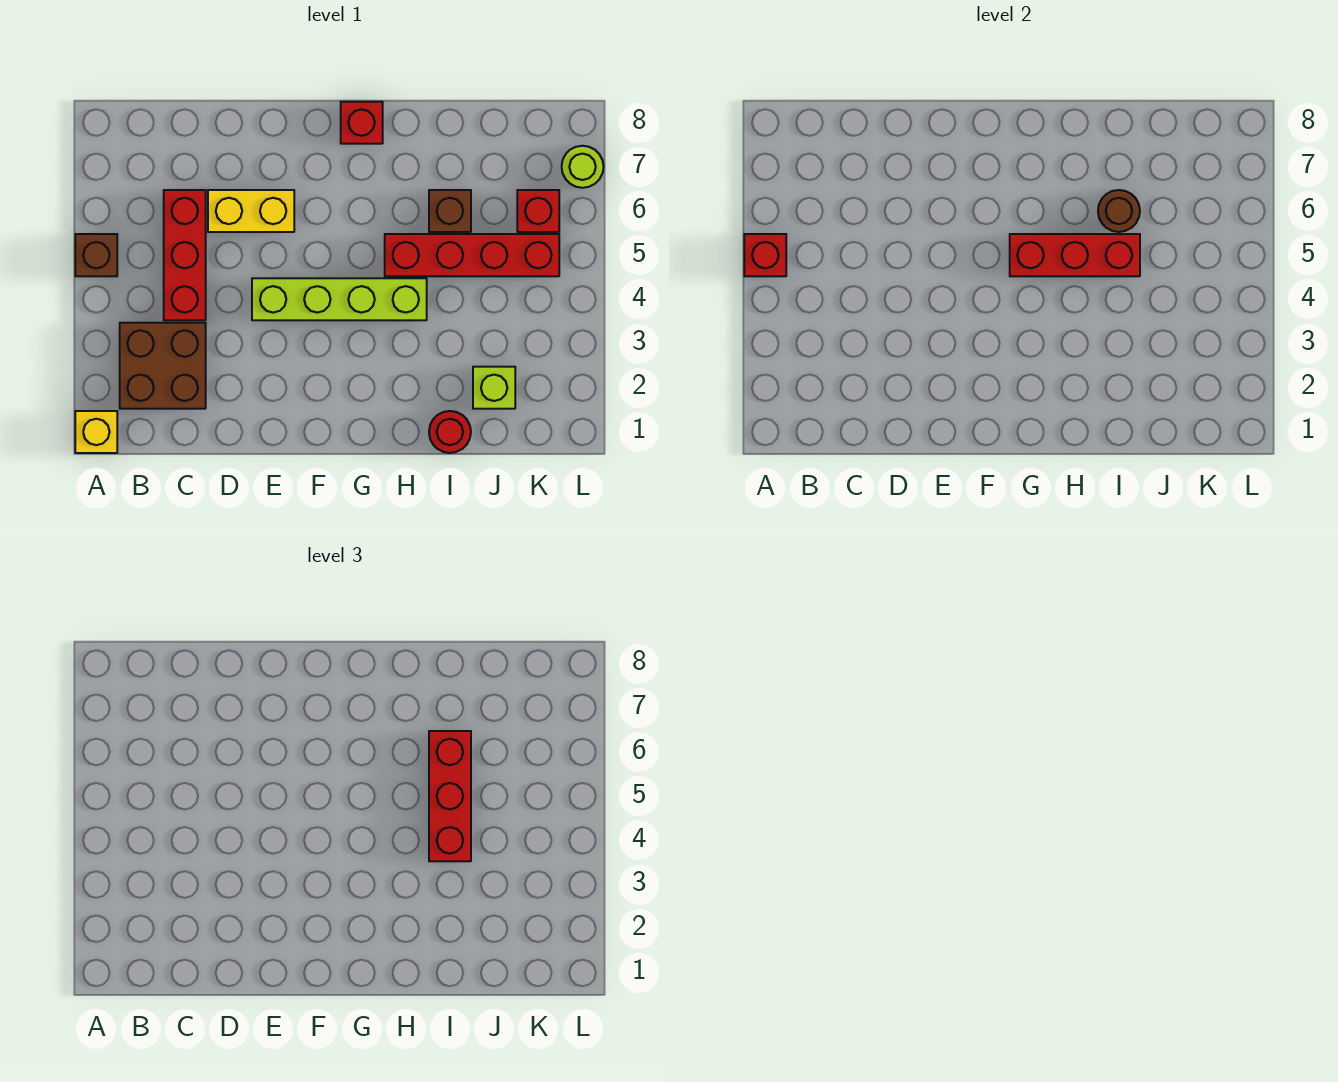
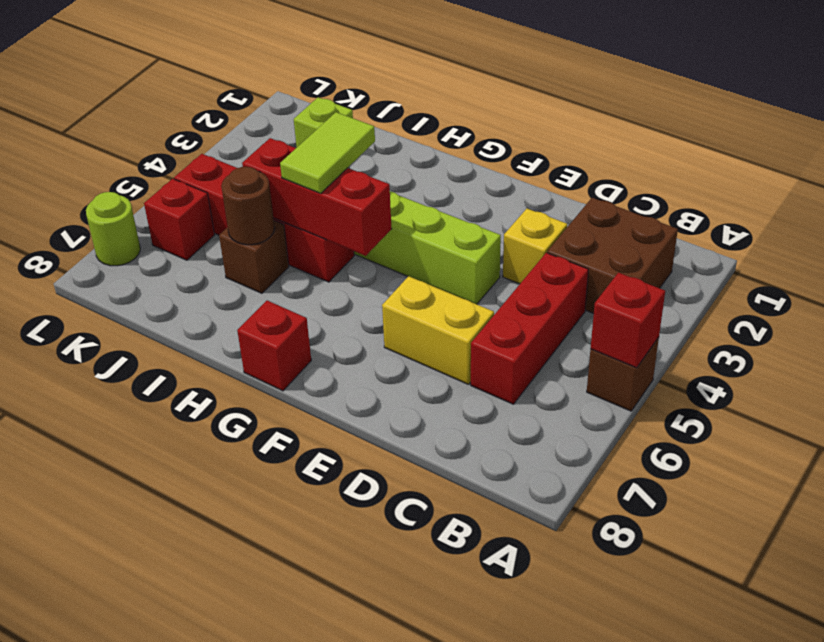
yellow brick A1 level 1 -> yellow brick D3 level 1
none -> lime tile H4:H5 level 3
red round brick I1 level 1 -> none
red brick I4:I6 level 3 -> none

